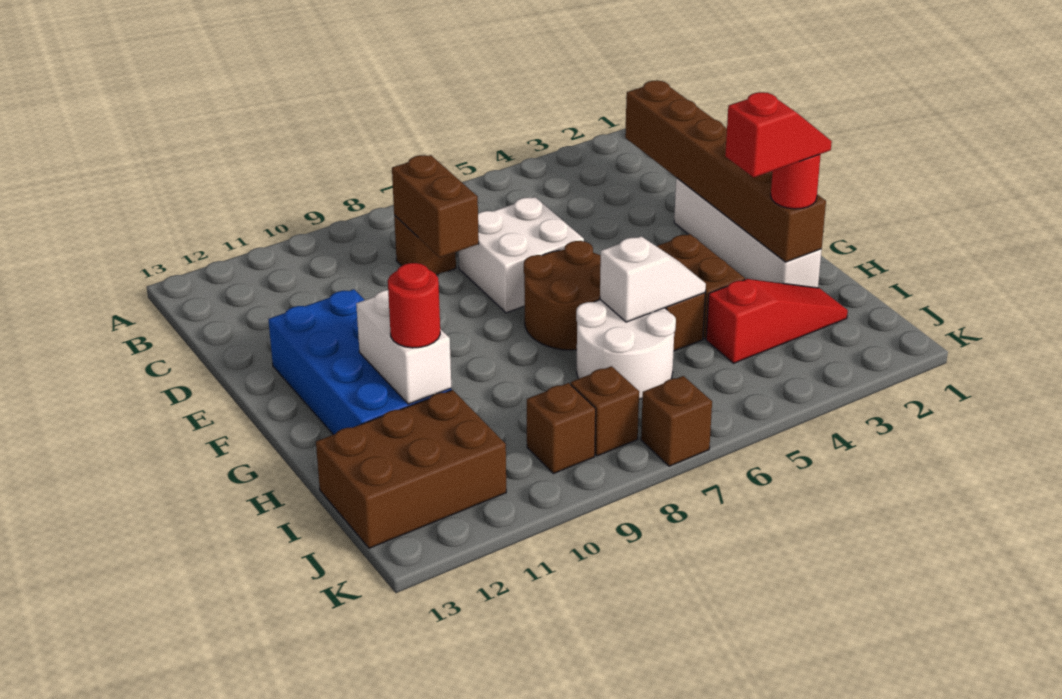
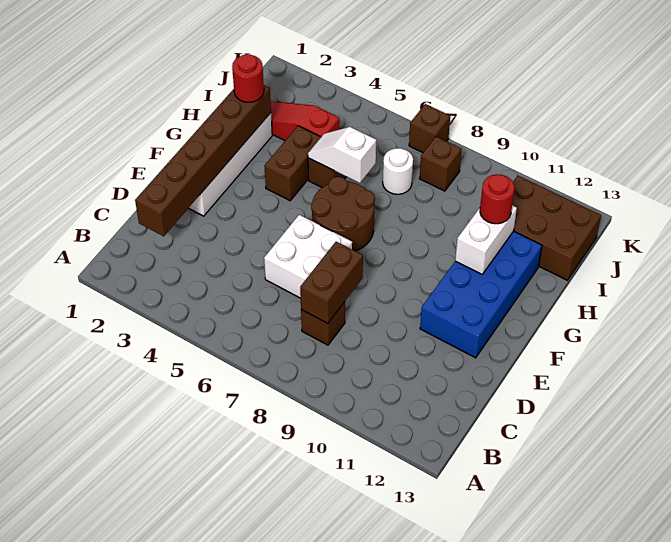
red slope H2:H3 level 4 top 3 -> none
white round brick H6:I7 level 1 -> white round brick I7 level 1
brown brick J9 level 1 -> none

